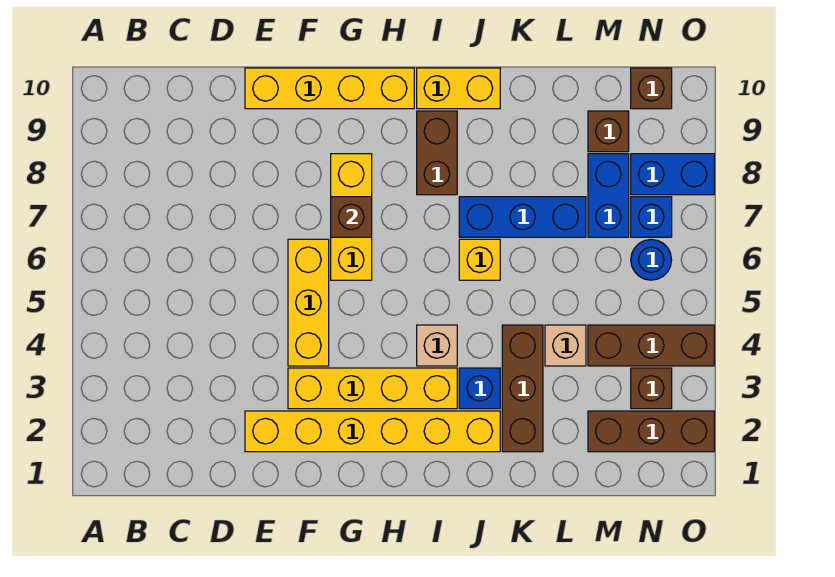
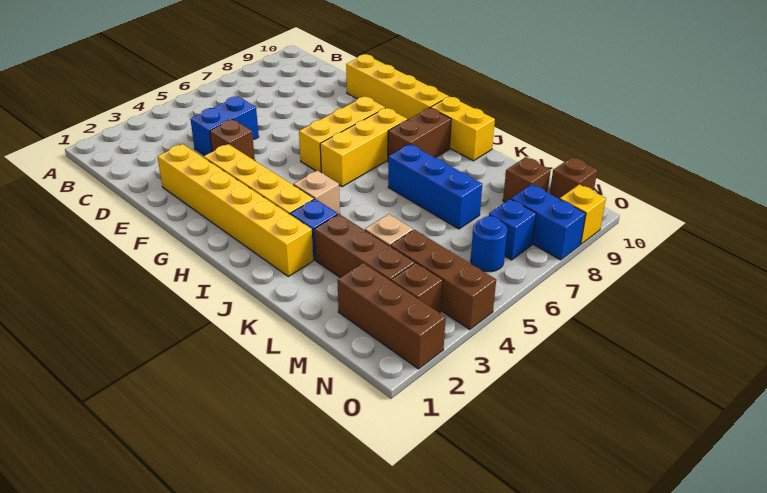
yellow brick F4:F6 level 1 -> yellow brick H6:H8 level 1
brown brick G7 level 2 -> brown brick E4 level 1
yellow brick J6 level 1 -> yellow brick O9 level 1
brown brick K2:K4 level 1 -> brown brick K3:M3 level 1
blue brick M7:M8 level 1 -> blue brick D4:D5 level 1

